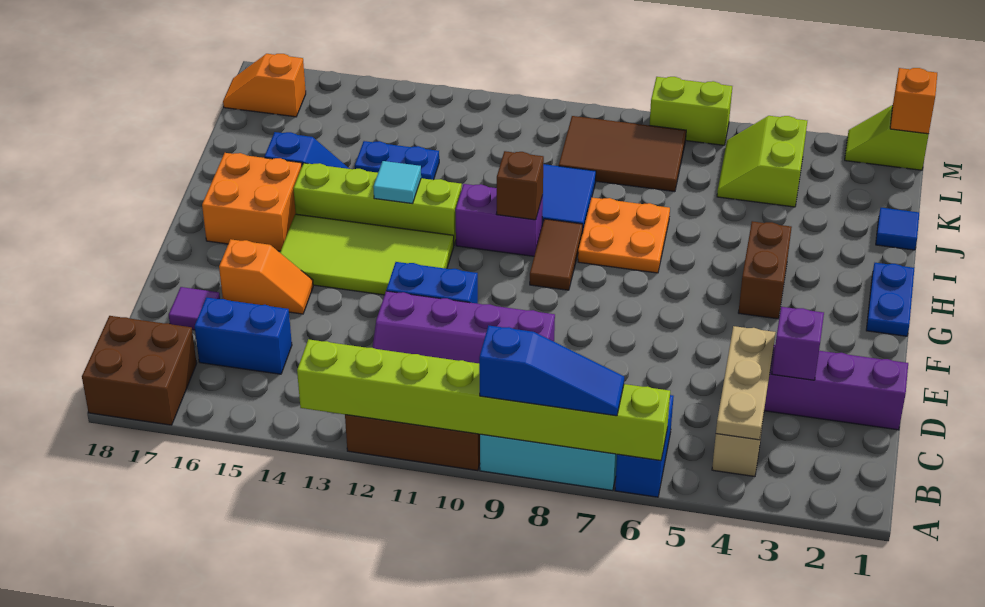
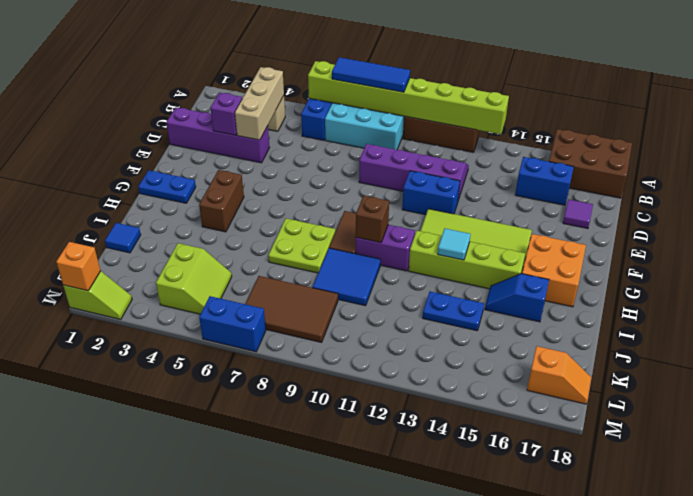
blue slope A7:A9 level 3 top 9 -> blue tile A7:A9 level 3
brown brick A17:B18 level 1 -> brown brick A16:B18 level 1
tan plate B4:D4 level 2 -> tan brick B4:D4 level 2
orange slope E15:E16 level 1 top 16 -> none
blue plate G1:H1 level 1 -> blue plate G1:G2 level 1
orange plate H7:I8 level 1 -> lime plate H7:I8 level 1
lime brick M6:M7 level 1 -> blue brick M6:M7 level 1

